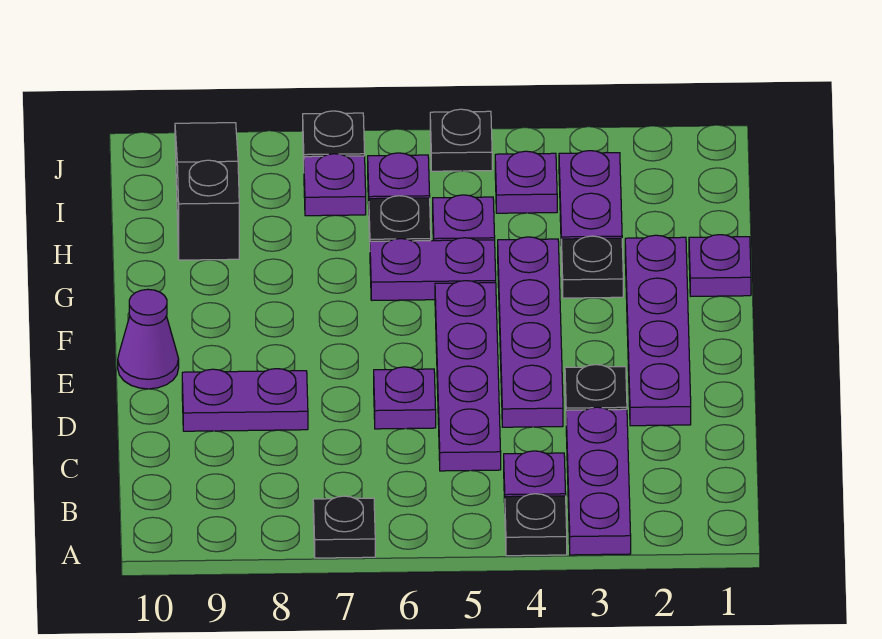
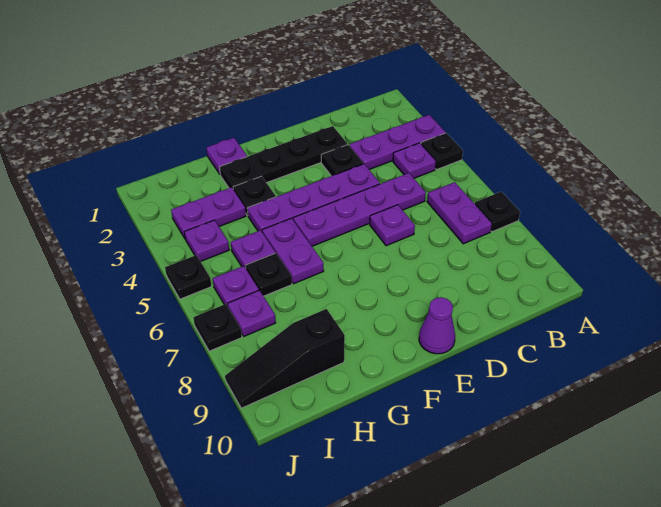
purple plate D2:G2 level 1 -> black plate D2:G2 level 1
purple plate D8:D9 level 1 -> purple plate B6:B7 level 1

